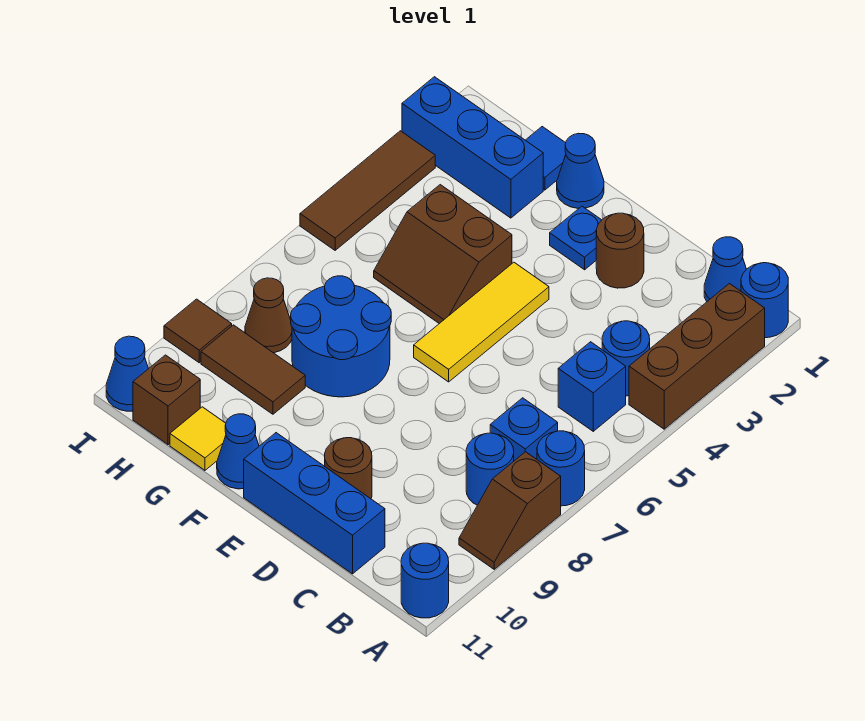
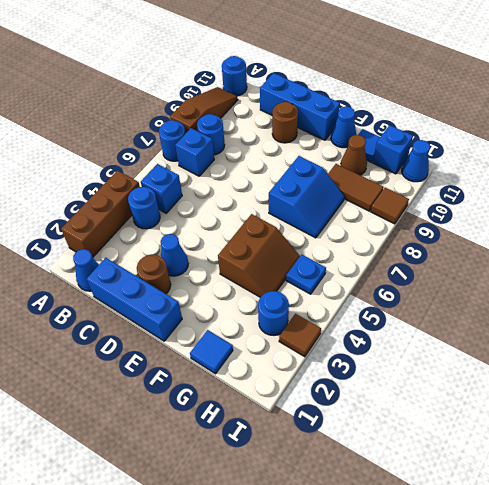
blue round brick A1 level 1 -> blue round brick H3 level 1
brown slope A8:A9 level 1 top 8 -> brown slope A8:A10 level 1 top 8
blue plate E2 level 1 -> blue plate H5 level 1
yellow tile E4:E6 level 1 -> none
blue cone F1 level 1 -> blue cone D3 level 1
brown slope F4:G5 level 1 top 4 -> brown slope F4:G5 level 1 top F
blue round brick F7:G8 level 1 -> blue slope F7:G8 level 1 top F
blue brick G2:I2 level 1 -> blue brick C1:E1 level 1
yellow tile G11 level 1 -> blue tile G11 level 1
brown cone H8 level 1 -> brown cone G10 level 1
brown brick H11 level 1 -> blue brick H11 level 1
brown tile I3:I5 level 1 -> brown tile I3 level 1

